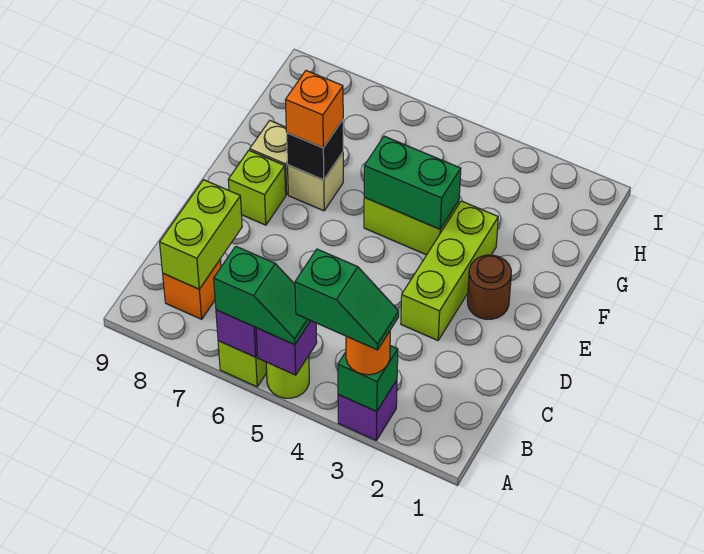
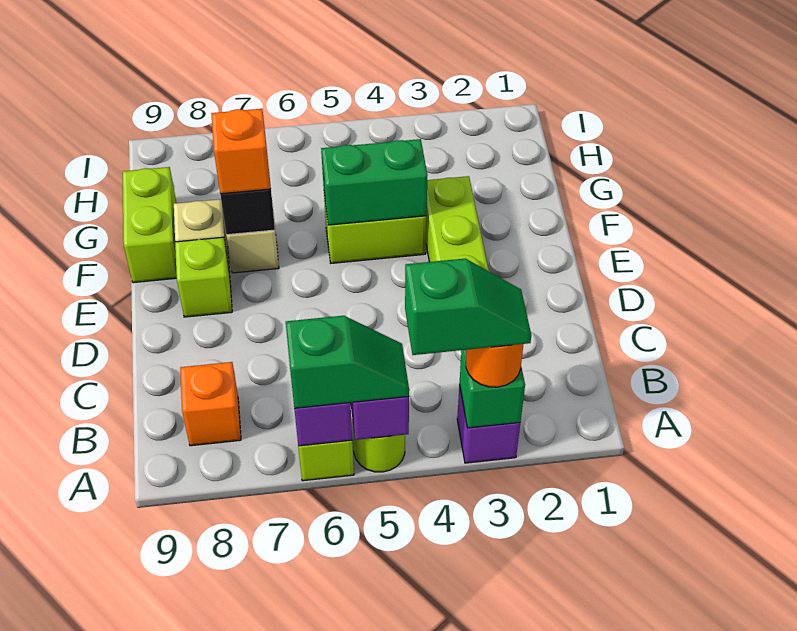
lime brick B8:C8 level 2 -> lime brick F9:G9 level 1
brown round brick E2 level 1 -> none

